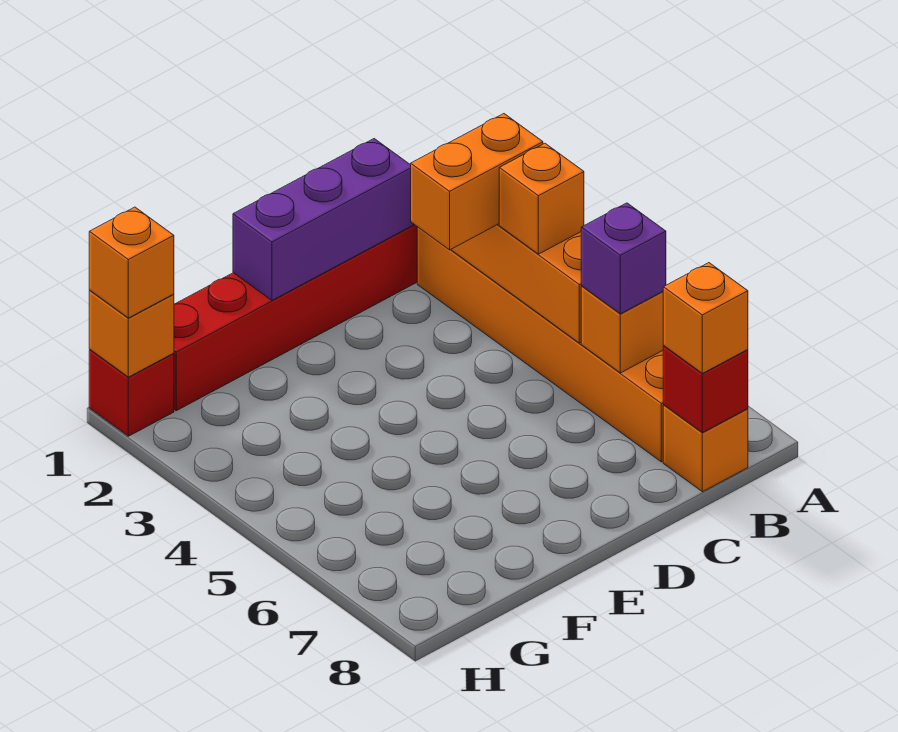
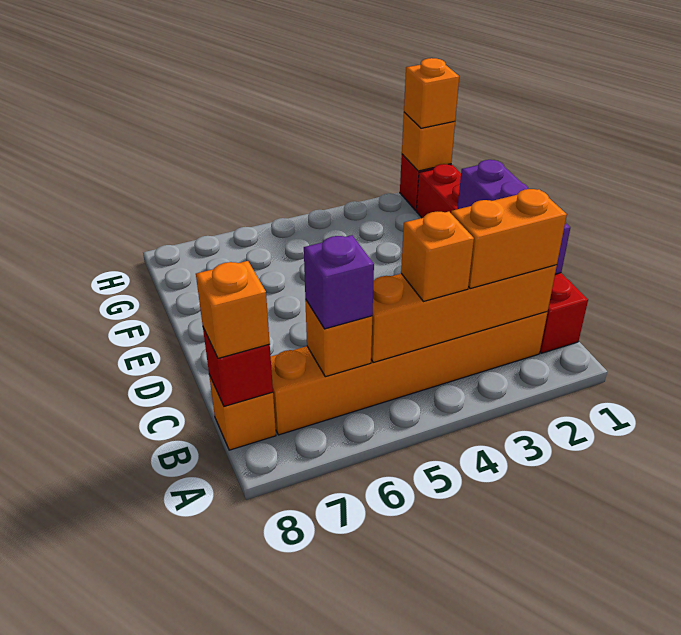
orange brick B3:C3 level 3 -> orange brick B2:B3 level 3

